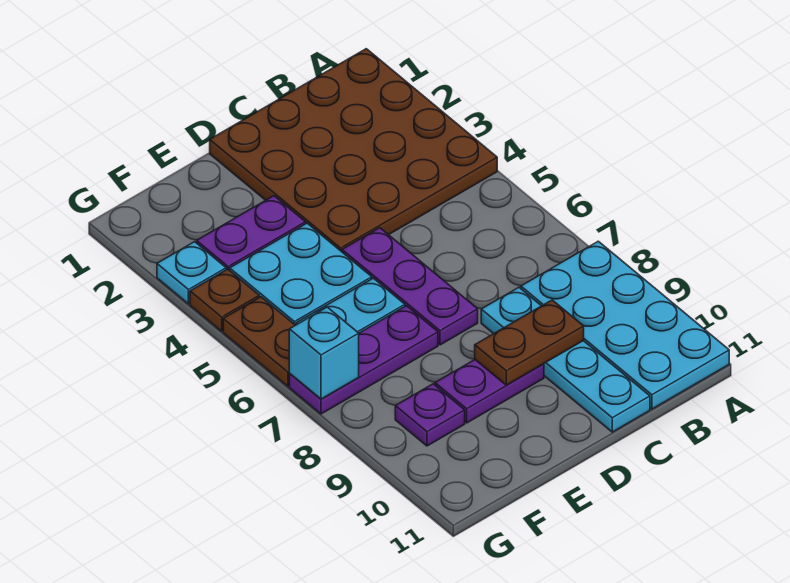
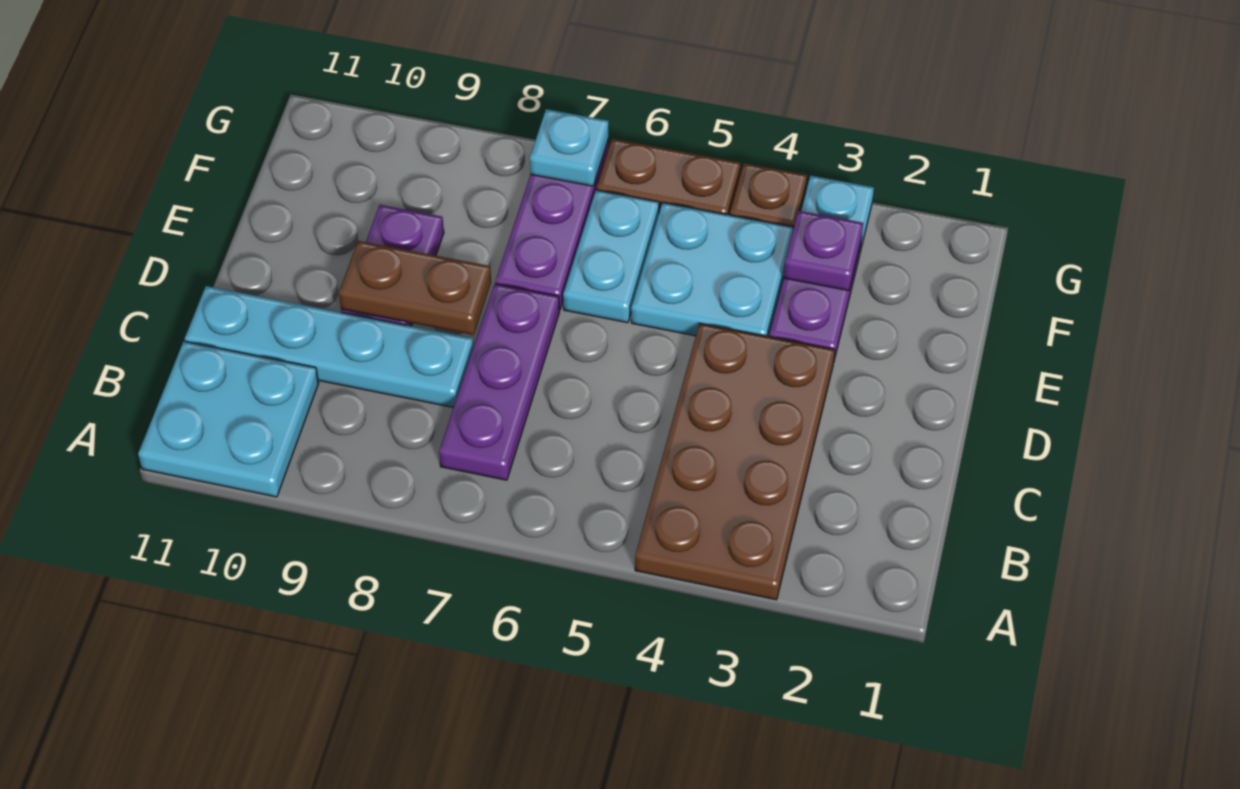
brown plate A1:D4 level 1 -> brown plate A3:D4 level 1
cyan plate A8:B11 level 1 -> cyan plate A10:B11 level 1
brown plate C9:D9 level 2 -> brown plate D8:D9 level 2
purple plate D5:D7 level 1 -> purple plate B7:D7 level 1
purple plate F9 level 1 -> purple plate F3 level 2
cyan brick G7 level 2 -> cyan plate G7 level 2

